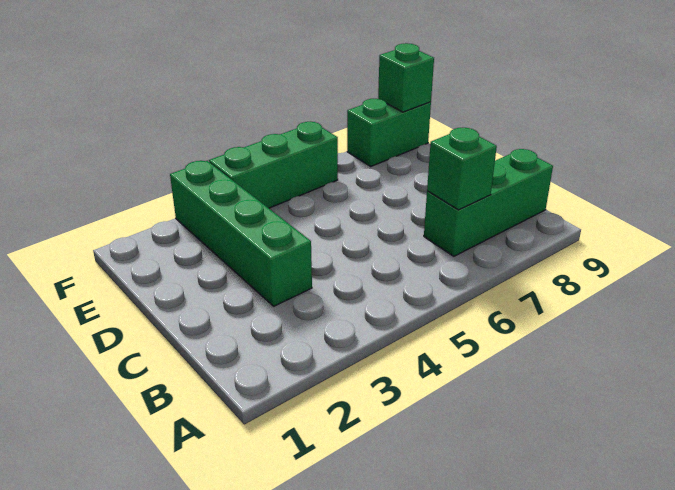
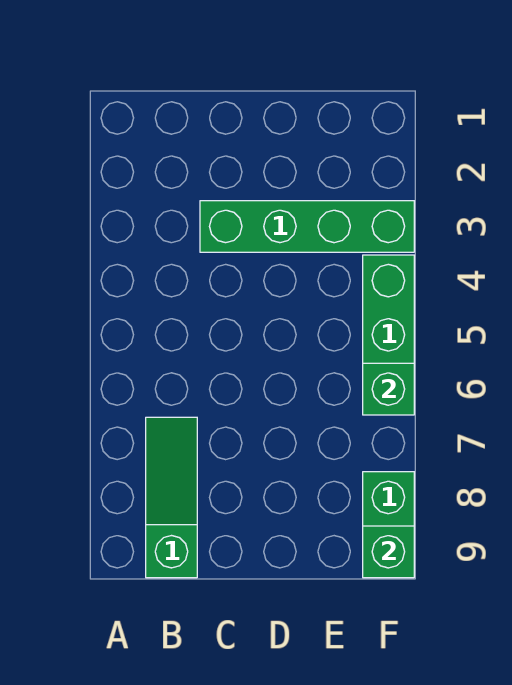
green brick B7:B9 level 1 -> green slope B7:B9 level 1 top 9
green brick B7 level 2 -> green brick F6 level 2

